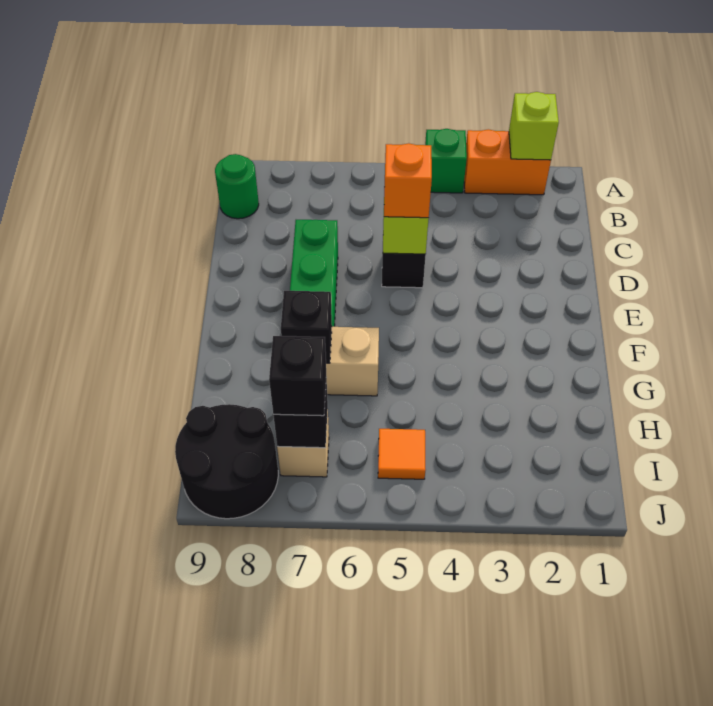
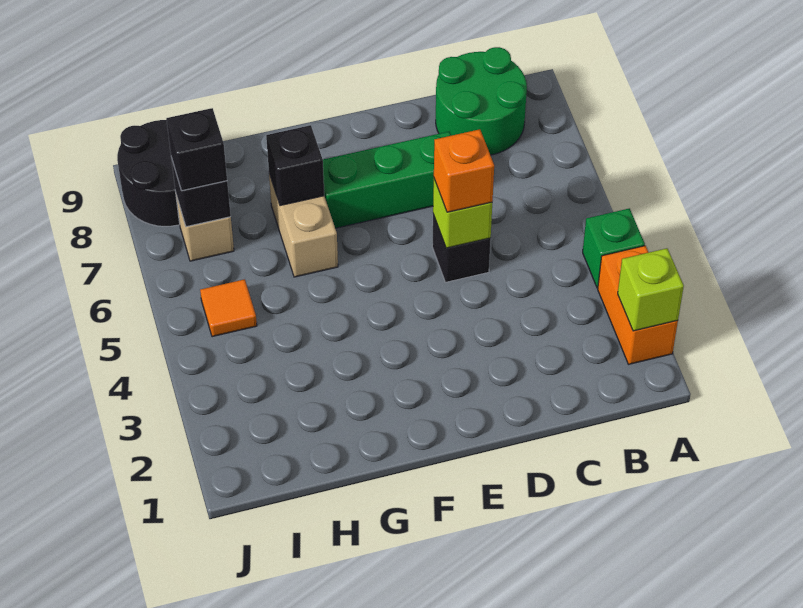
green round brick B9 level 1 -> green round brick B8:C9 level 1

